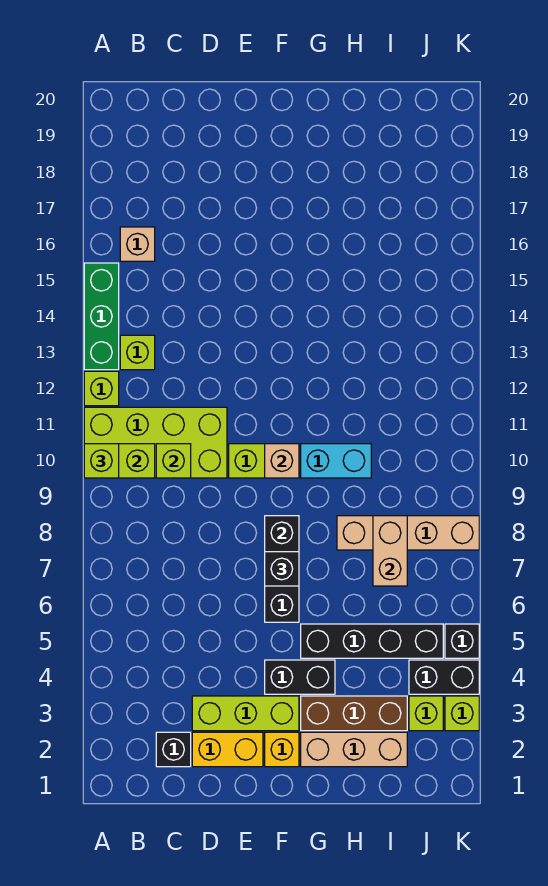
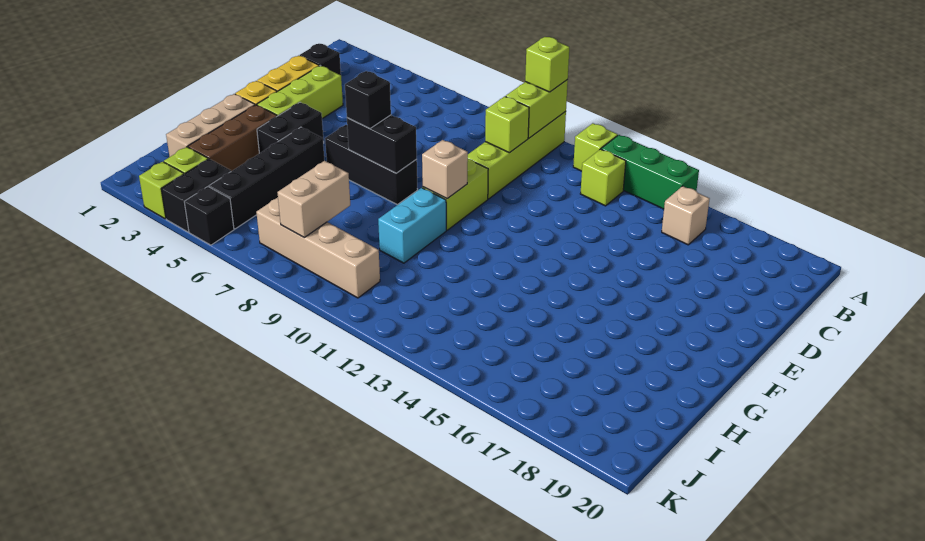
lime brick A10:D11 level 1 -> lime brick A10:D10 level 1
tan brick H8:K8 level 1 -> tan brick J7:J10 level 1
tan brick I7:I8 level 2 -> tan brick I8:J8 level 2

